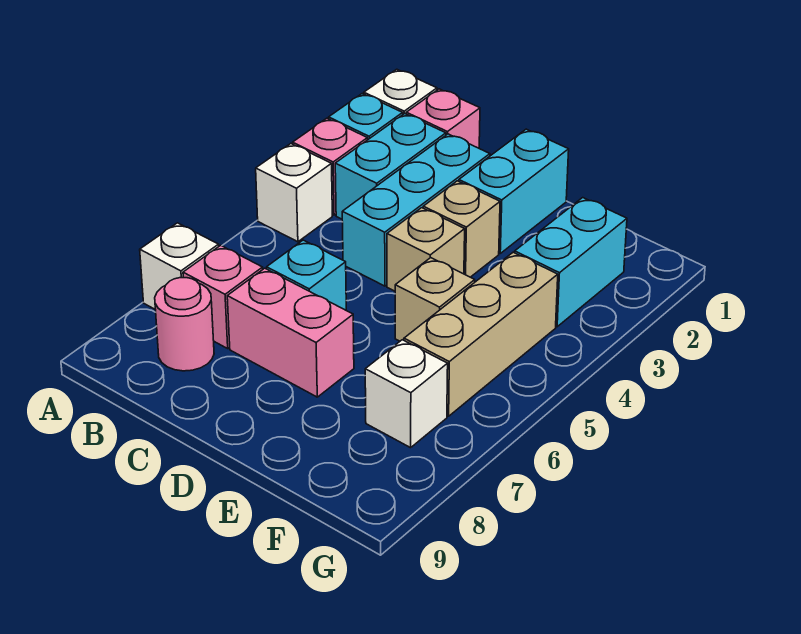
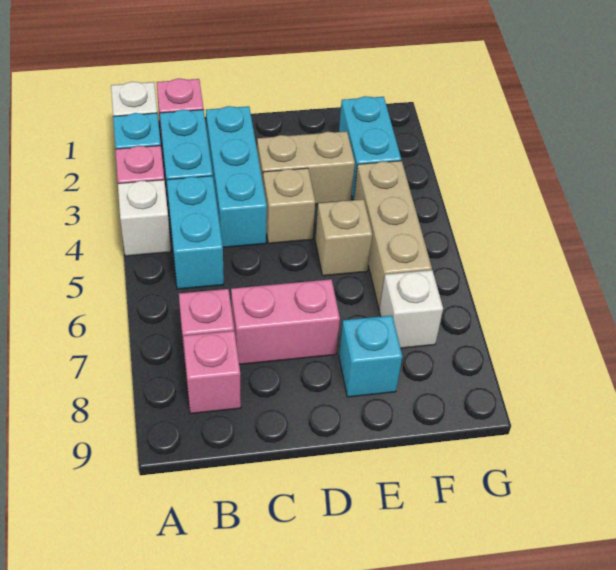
white brick A7 level 1 -> none
pink round brick B8 level 1 -> pink brick B8 level 1
cyan brick C6 level 1 -> cyan brick E8 level 1
cyan brick D1:D2 level 1 -> cyan brick B4:B5 level 1
tan brick D3 level 1 -> tan brick D3:E3 level 1

